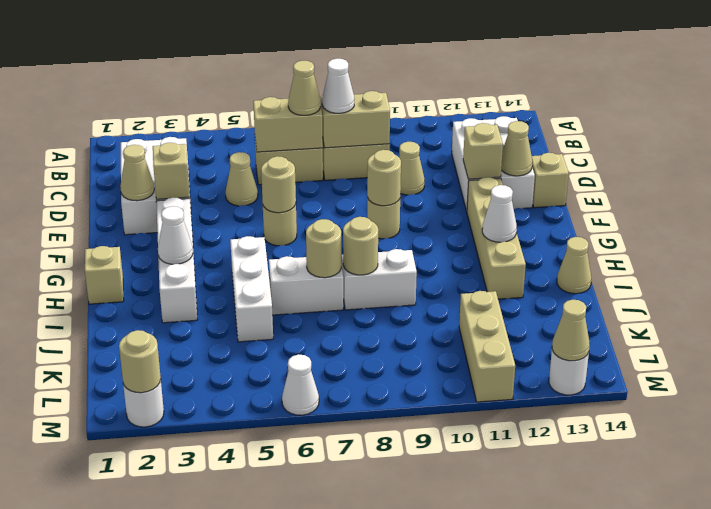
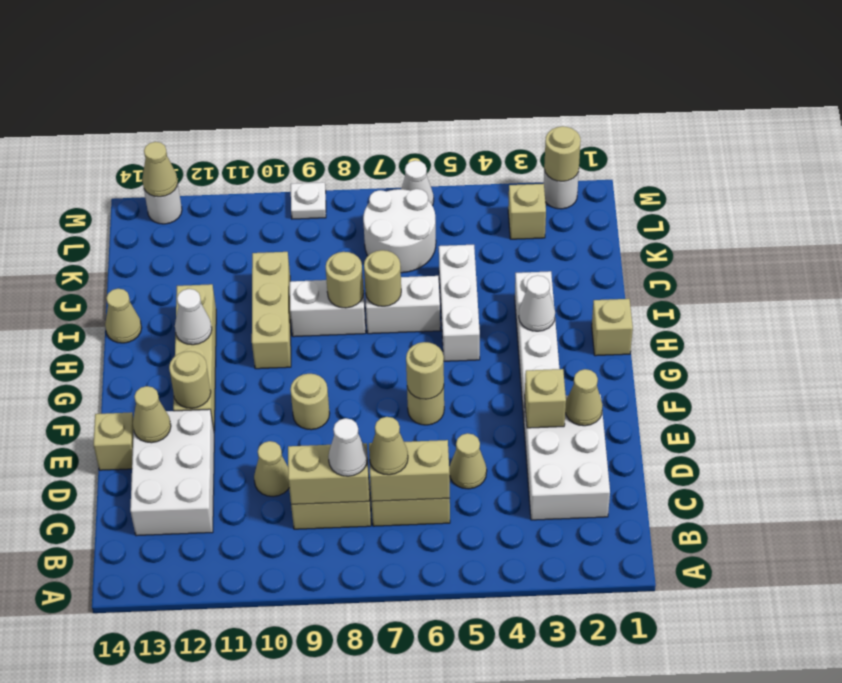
tan brick E12 level 2 -> tan brick L3 level 1
tan round brick F9 level 2 -> tan round brick F12 level 2
none -> white round brick K6:L7 level 1
tan brick K11:M11 level 1 -> tan brick H10:J10 level 1
none -> white plate M9 level 1

